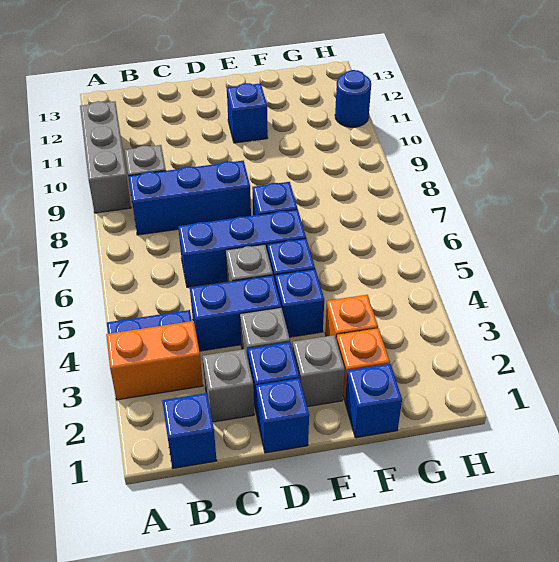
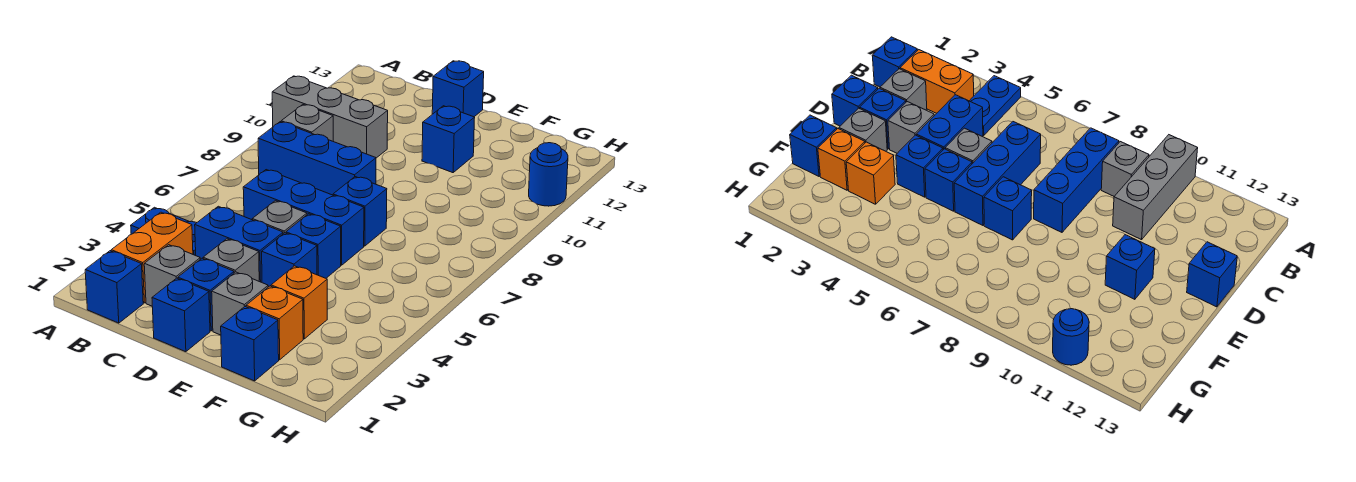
orange brick A3:B3 level 1 -> orange brick B2:B3 level 1
grey brick A9:A11 level 1 -> grey brick A10:C10 level 1
none -> blue brick D13 level 1

